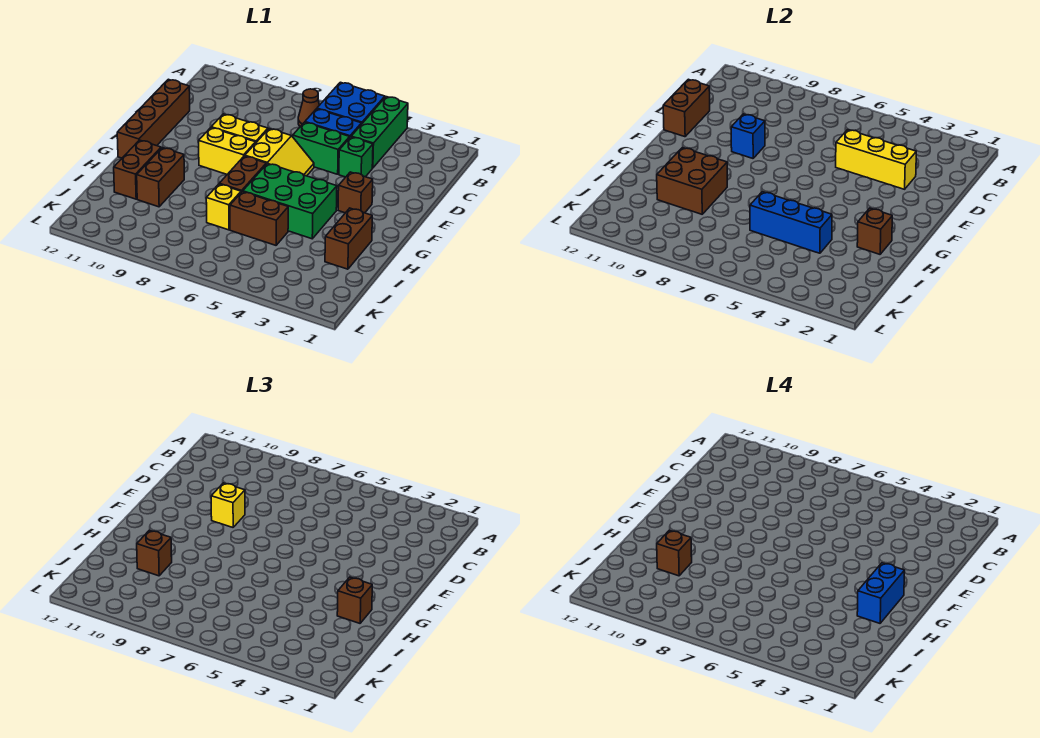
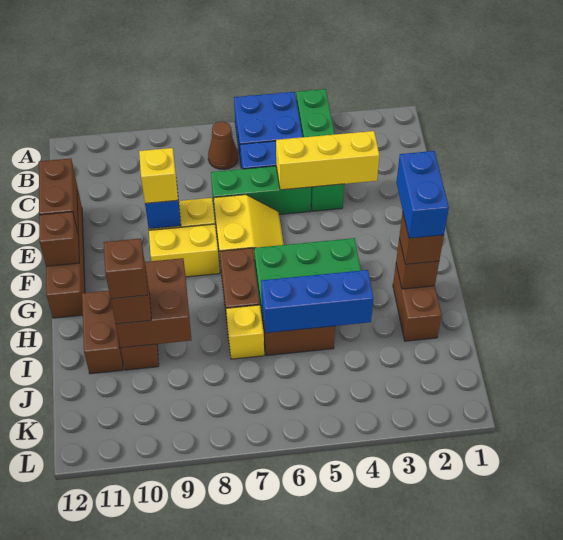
green brick D5:D6 level 1 -> green brick D5:D7 level 1
brown brick F3 level 1 -> brown brick F12 level 2

